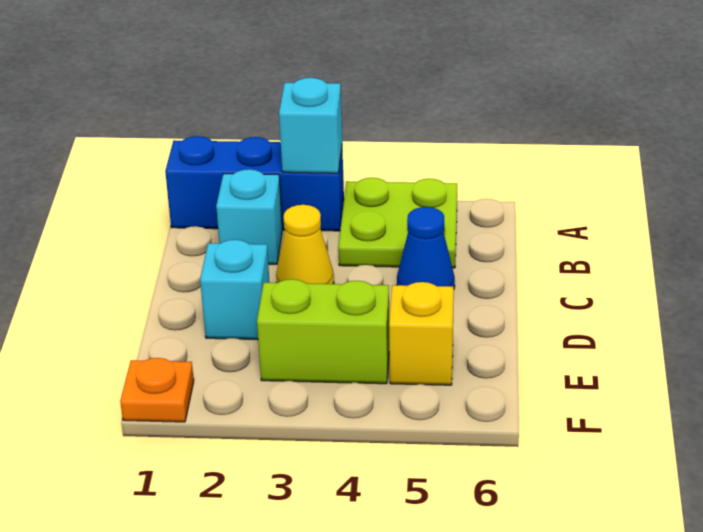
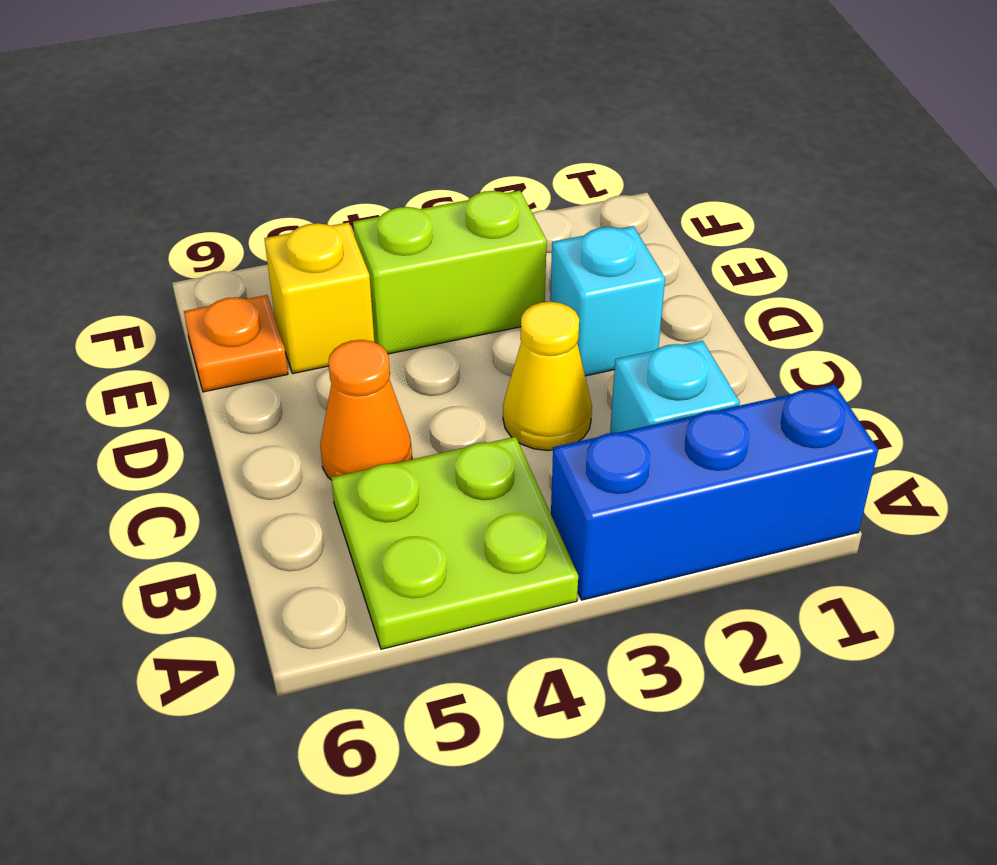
cyan brick A3 level 2 -> none
blue cone C5 level 1 -> orange cone C5 level 1
orange plate F1 level 1 -> orange plate E6 level 1

